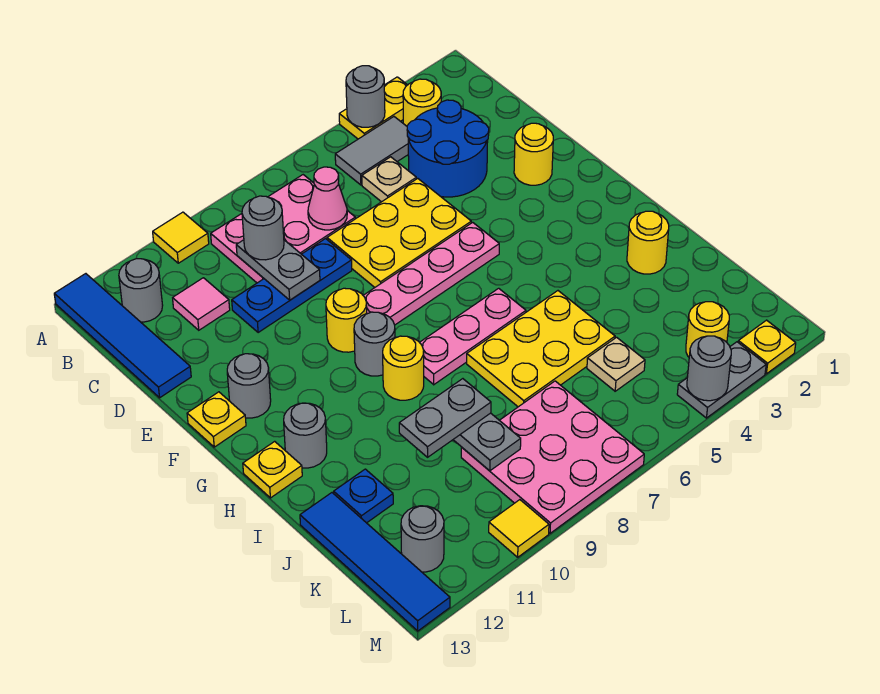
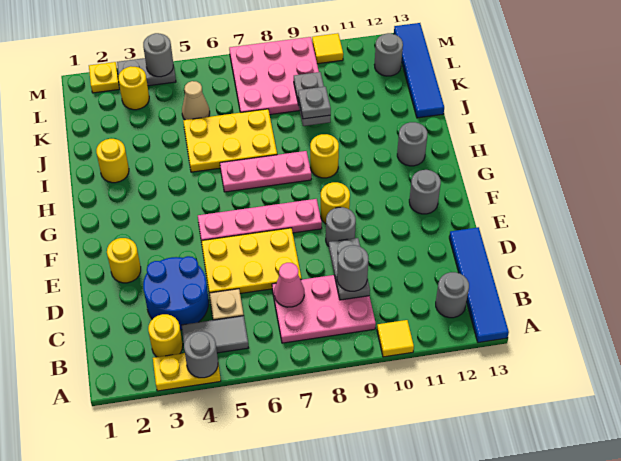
pink tile C11 level 1 -> none
blue plate D8:D10 level 1 -> none
yellow plate F13 level 1 -> none
grey round brick G9 level 1 -> grey round brick E9 level 1
yellow plate H13 level 1 -> none
grey plate J9:J10 level 3 -> grey plate J9 level 3
blue plate J12 level 1 -> none
tan plate K5 level 1 -> tan cone K5 level 1

